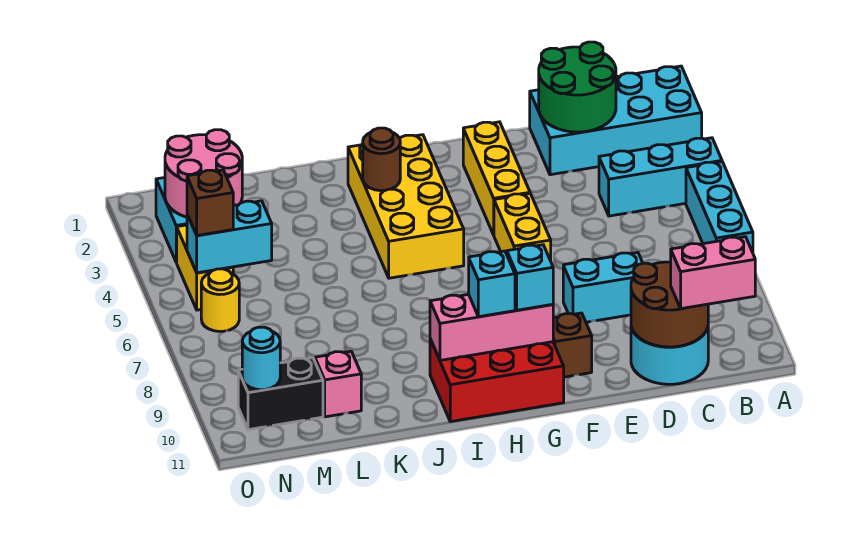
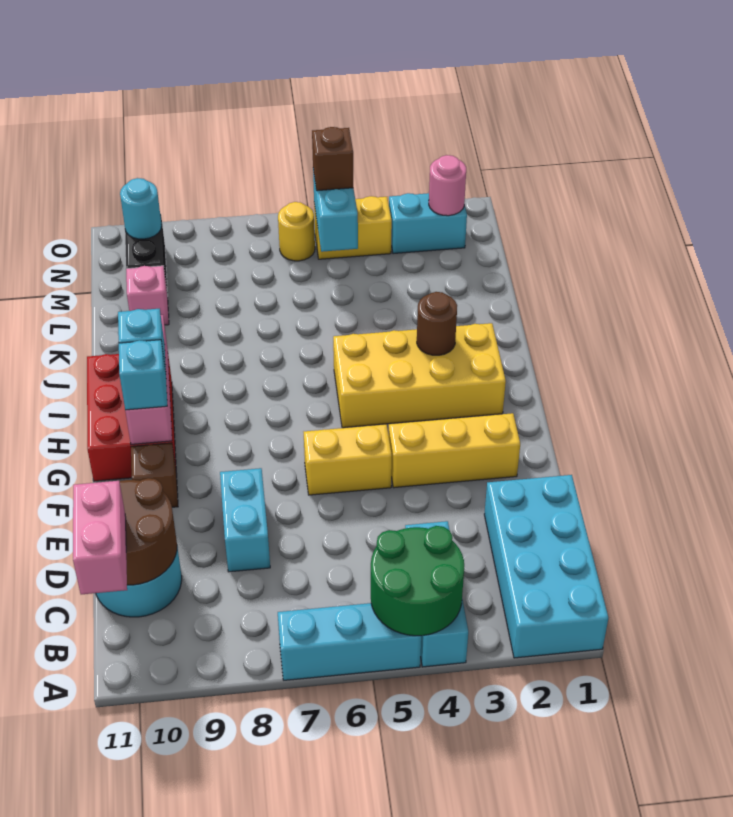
green round brick C1:D2 level 2 -> green round brick A4:B5 level 2
pink round brick M2:N3 level 2 -> pink round brick N2 level 2

